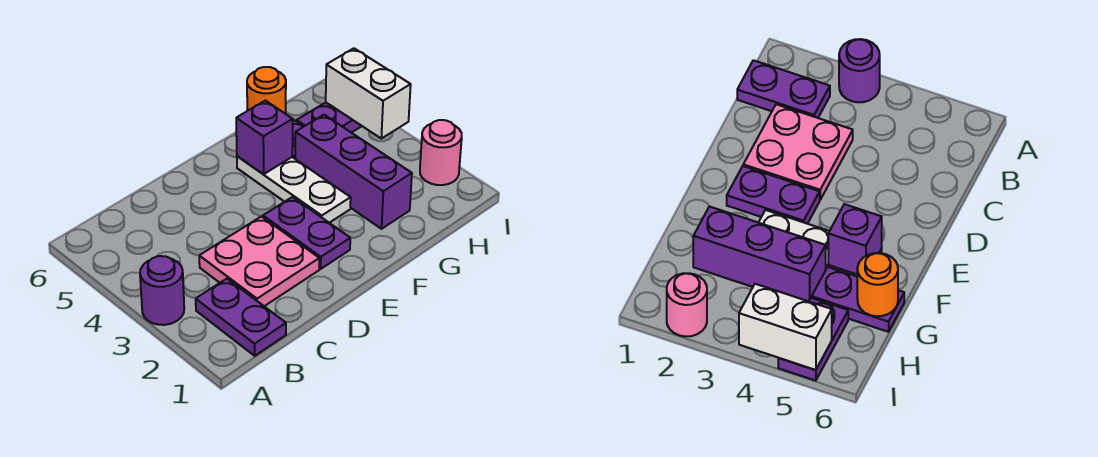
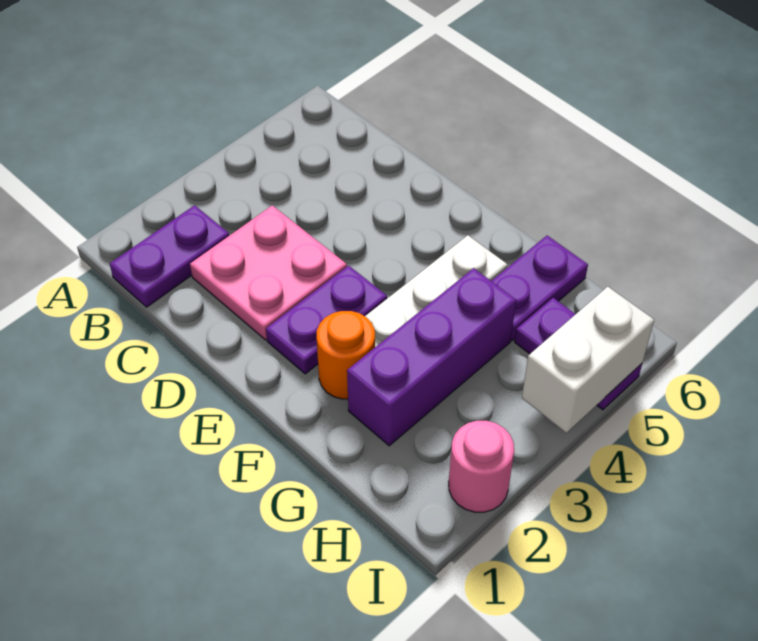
purple round brick A3 level 1 -> none
purple brick F5 level 2 -> none
orange round brick G6 level 2 -> orange round brick F2 level 1

